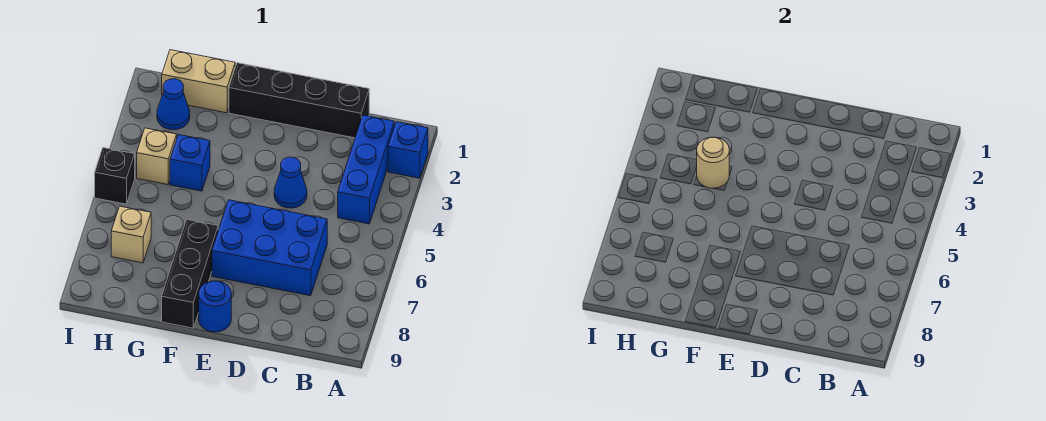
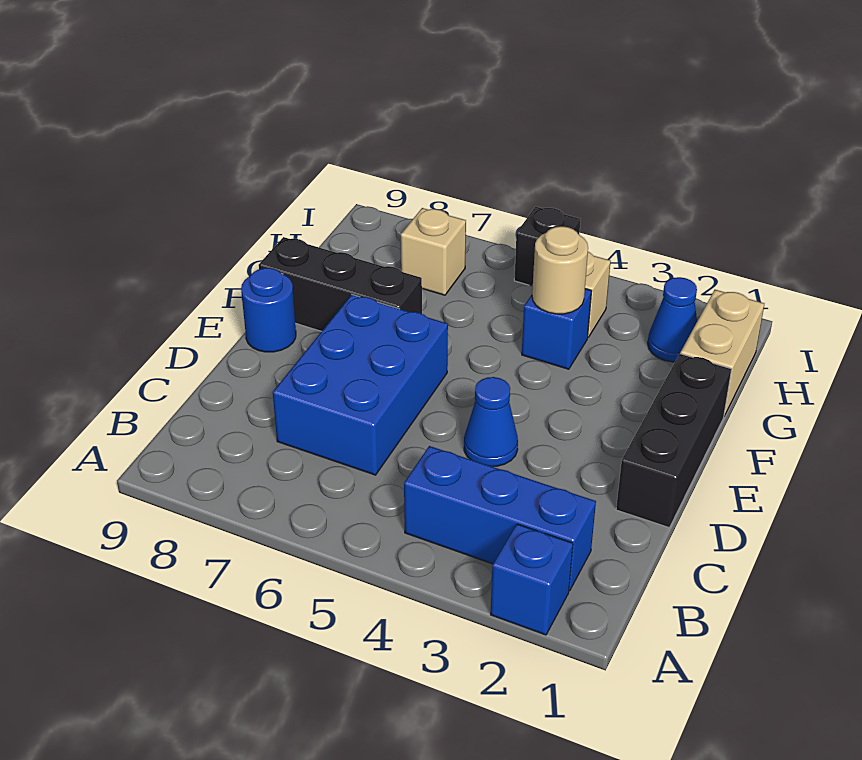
black brick C1:F1 level 1 -> black brick D1:F1 level 1

